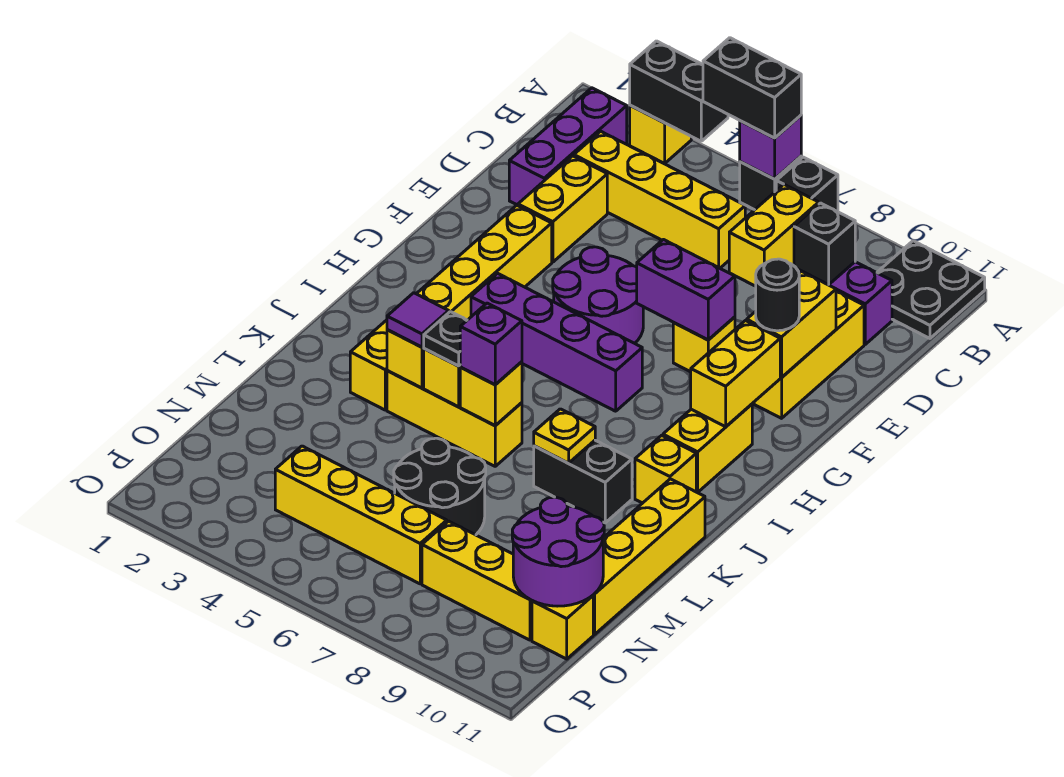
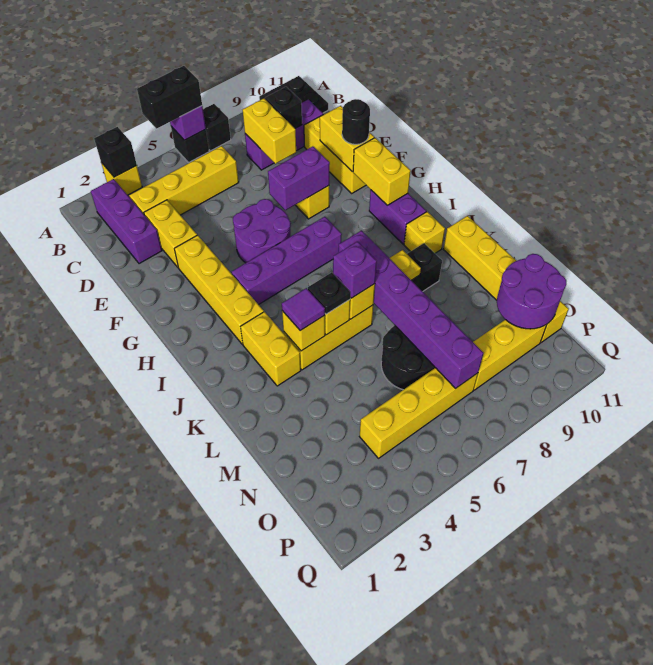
black brick A3:A4 level 2 -> black brick A3 level 2
yellow brick H10:I10 level 1 -> purple brick H10:I10 level 1
none -> purple brick J7:O7 level 2

